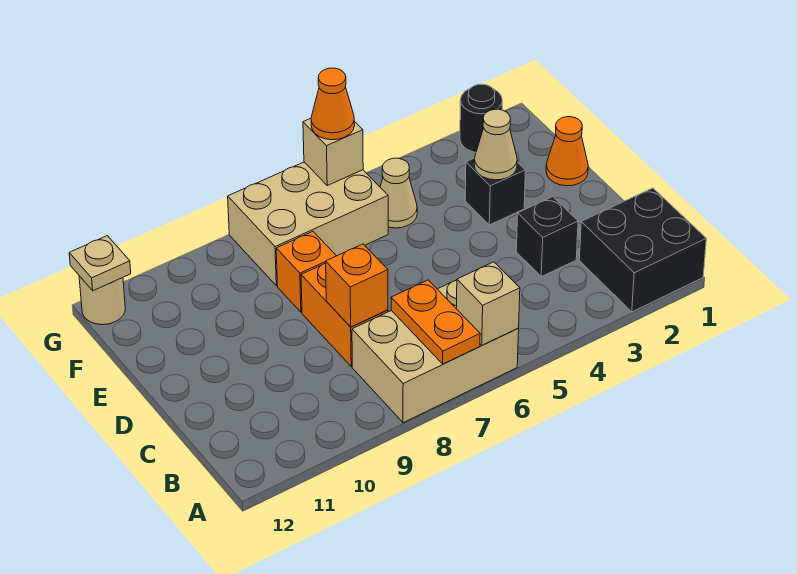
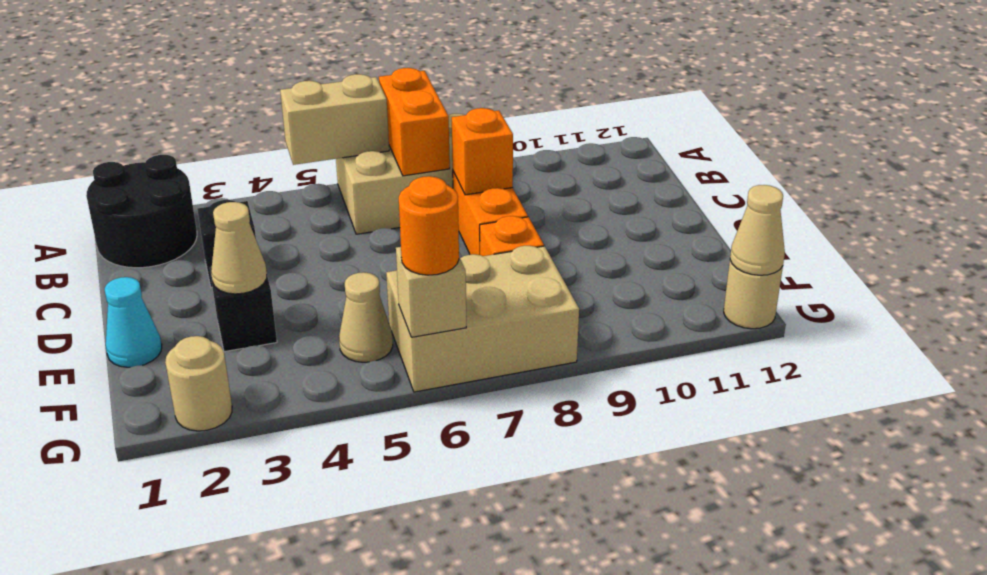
black brick A1:B2 level 1 -> black round brick A1:B2 level 1
tan brick A6 level 2 -> tan brick A5:A6 level 2
orange plate A7:B7 level 2 -> orange brick A7:B7 level 2
orange cone E1 level 1 -> cyan cone E1 level 1
black round brick G2 level 1 -> tan round brick G2 level 1
orange cone G6 level 3 -> orange round brick G6 level 3
tan plate G12 level 2 -> tan cone G12 level 2

